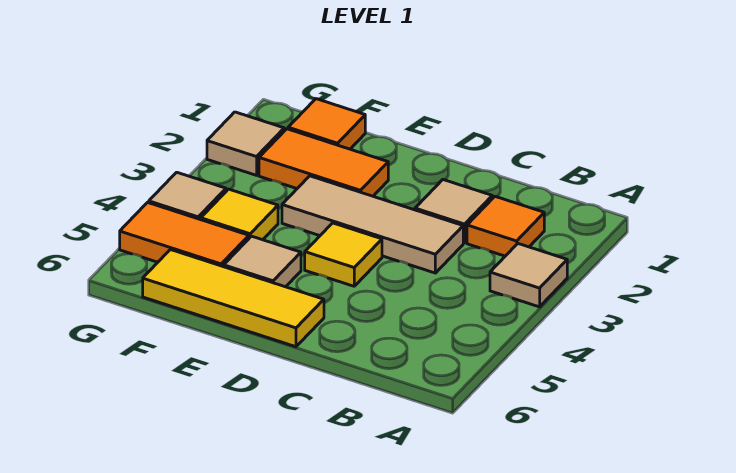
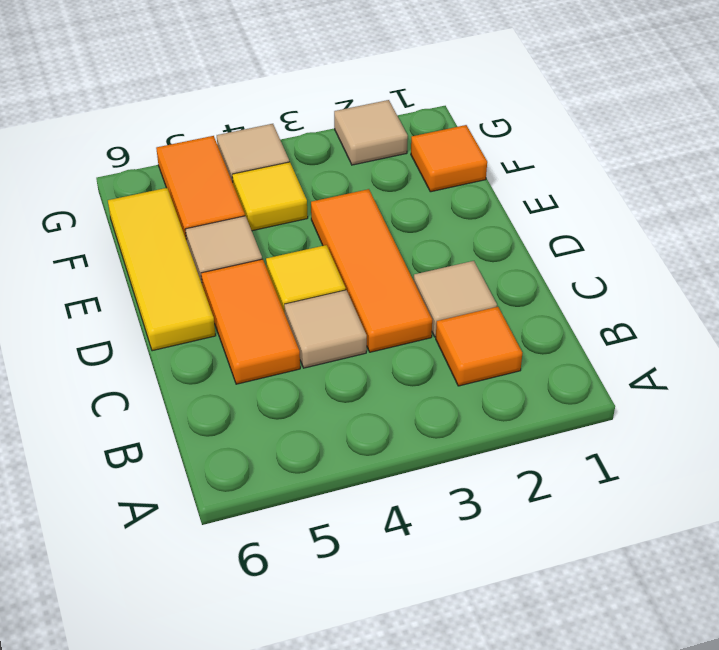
tan tile A3 level 1 -> tan tile C4 level 1
tan tile C3:E3 level 1 -> orange tile C3:E3 level 1
orange tile E2:F2 level 1 -> orange tile C5:D5 level 1

